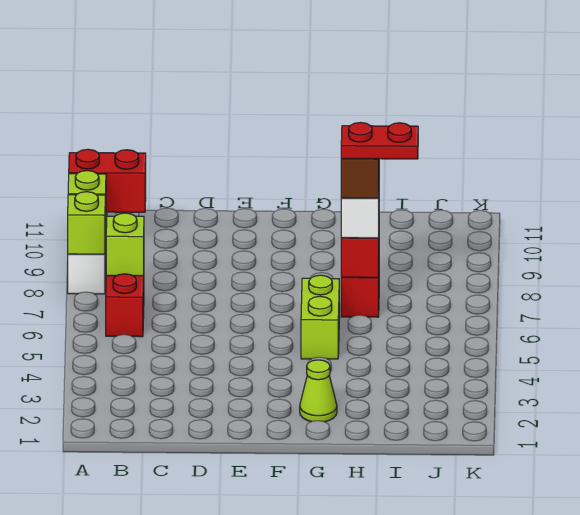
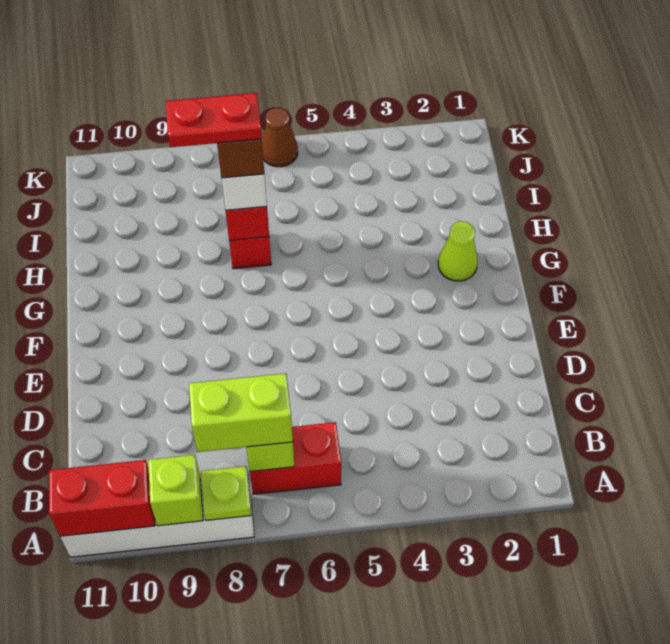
lime brick A8 level 2 -> lime plate A8 level 2
red brick A10:B10 level 2 -> red brick A10:A11 level 2
lime brick G5:G6 level 1 -> lime brick B7:B8 level 3
red plate H7:I7 level 5 -> red plate H7:H8 level 5
none -> brown cone K6 level 1

